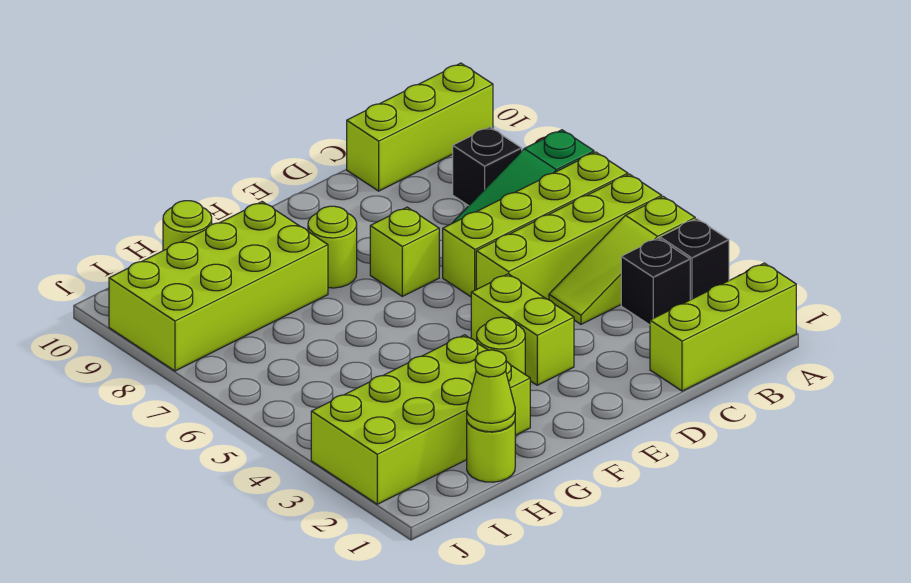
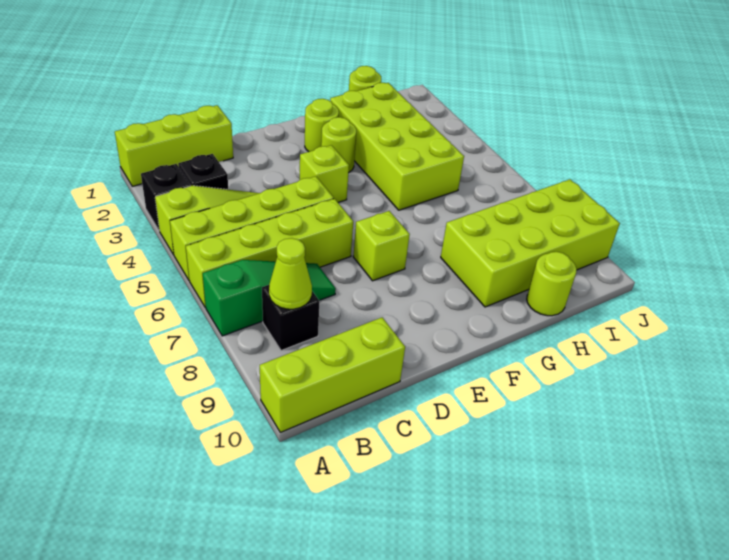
lime brick E3:E4 level 1 -> lime brick E4 level 1
lime round brick F8 level 1 -> lime round brick F2 level 1
lime brick G2:J3 level 1 -> lime brick G2:H5 level 1
lime cone H1 level 2 -> lime cone B8 level 2

